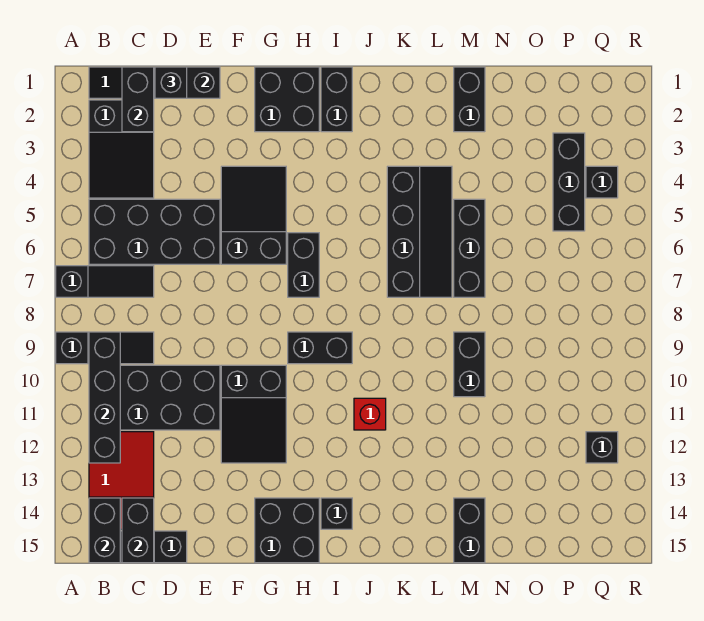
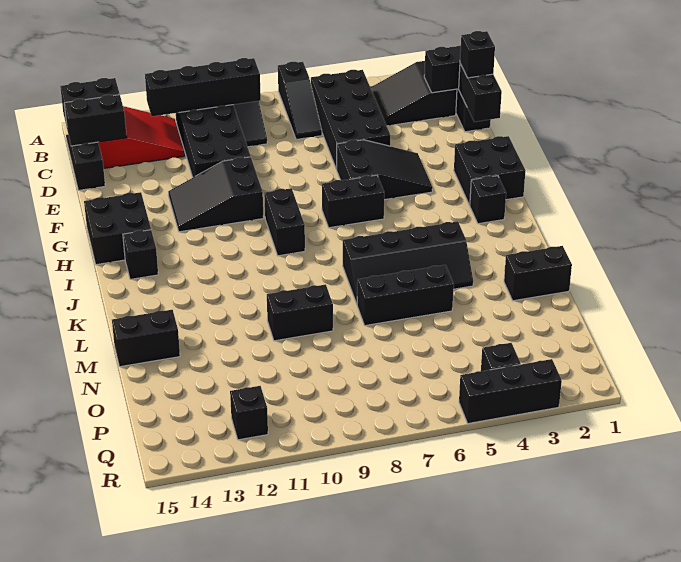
black brick I1:I2 level 1 -> black brick I2 level 1
red brick J11 level 1 -> none
black brick P3:P5 level 1 -> black brick R3:R5 level 1

